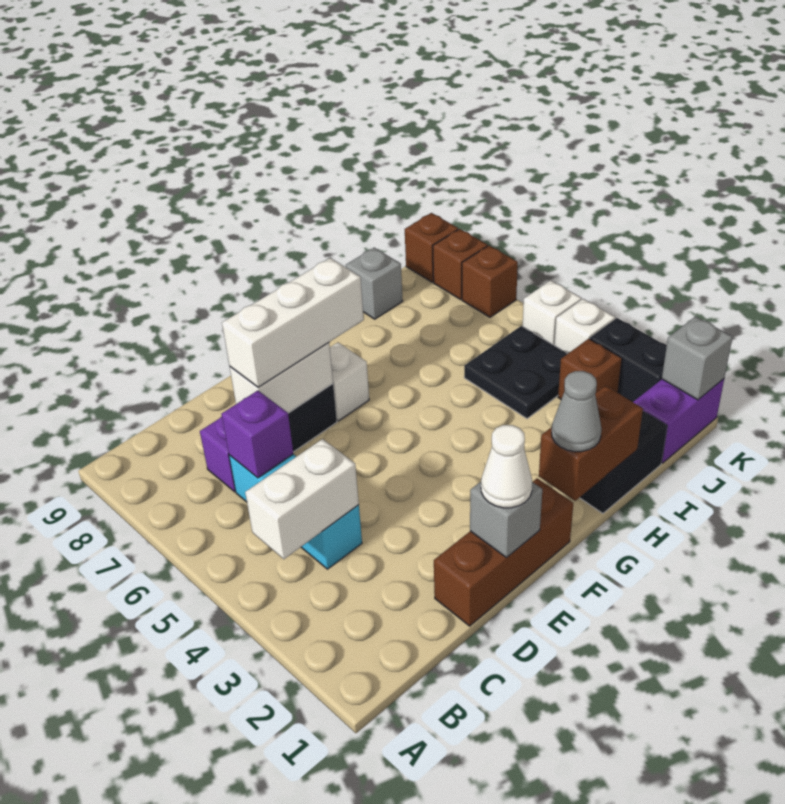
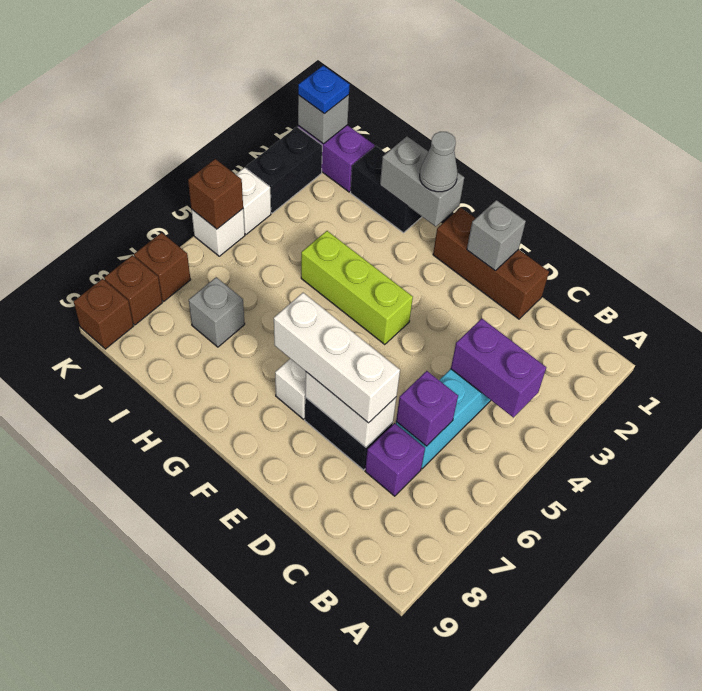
white brick B4:C4 level 2 -> purple brick B4:C4 level 2
white cone E1 level 3 -> none
none -> lime brick F4:H4 level 1
brown brick G1:H1 level 2 -> grey brick G1:H1 level 2
black plate I4:J5 level 1 -> none
grey brick I9 level 1 -> grey brick I7 level 1
brown brick J3 level 1 -> brown brick K5 level 2
none -> blue plate K1 level 3

